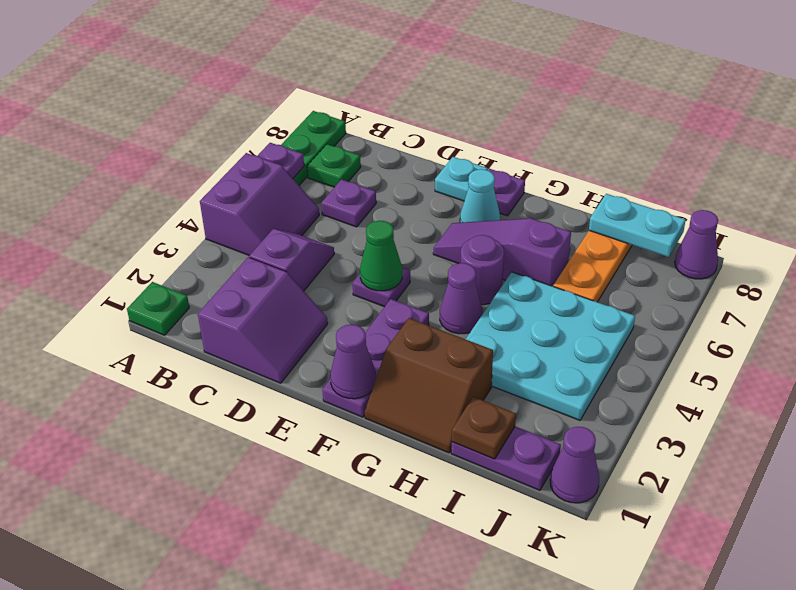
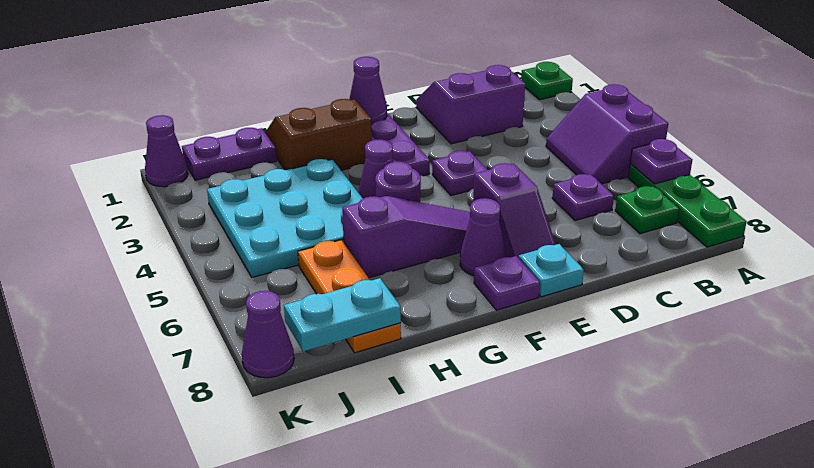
purple slope C1:D2 level 1 top C -> purple slope C1:D2 level 1 top 2
purple slope C3:C4 level 1 top 3 -> purple slope E6:E7 level 1 top 6
green cone E4 level 2 -> none
cyan cone F7 level 1 -> purple cone F7 level 1
brown plate I1 level 2 -> none

